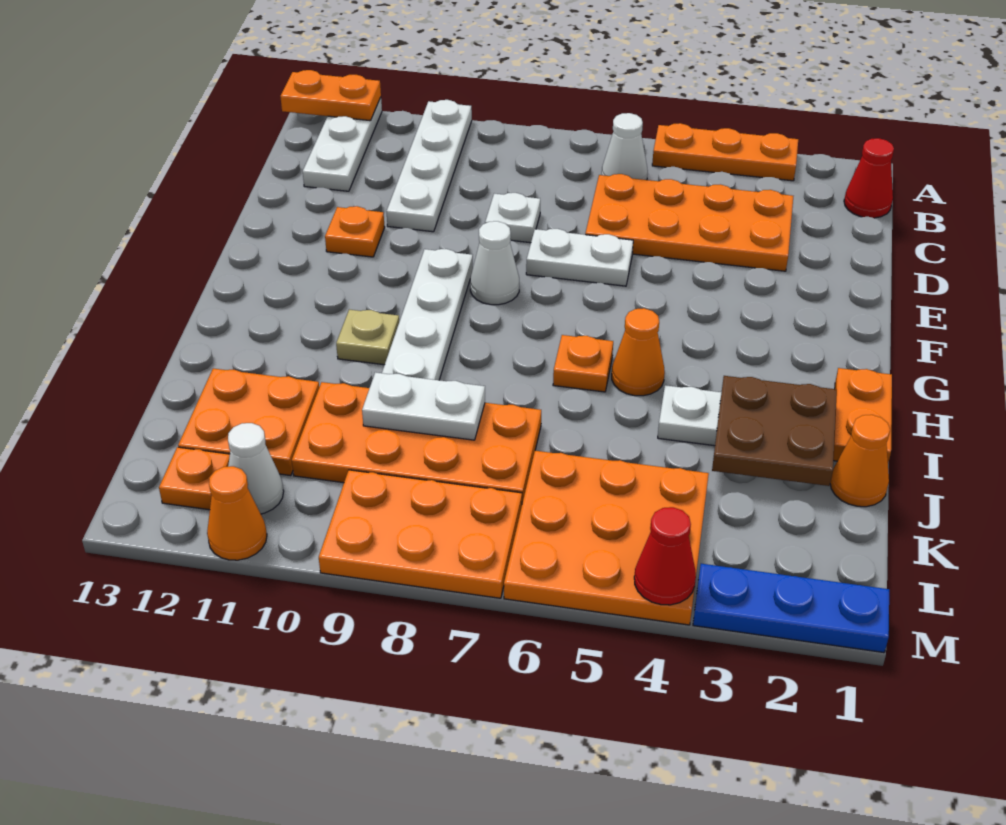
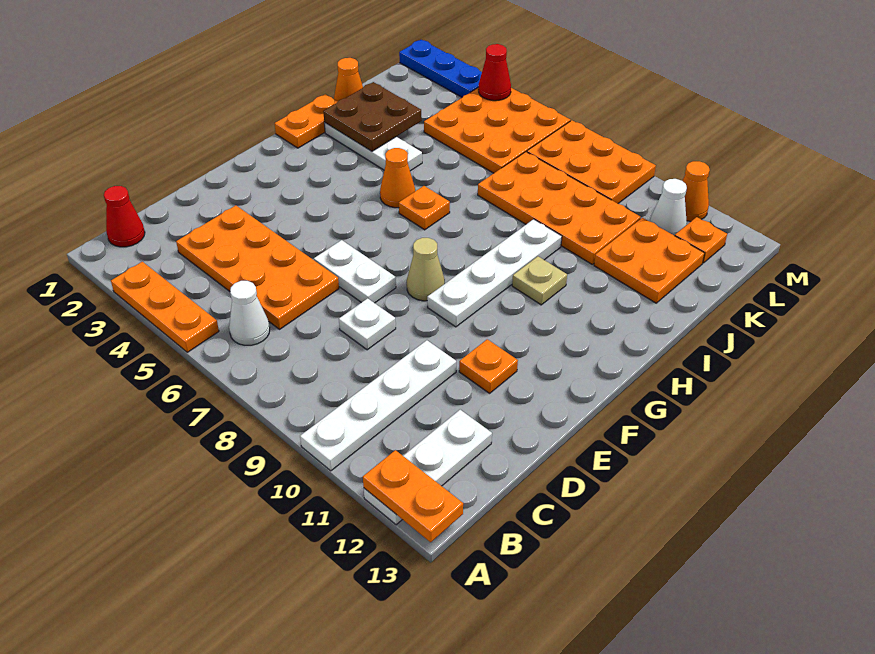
white cone F8 level 1 -> tan cone F8 level 1
white plate J8:J9 level 2 -> none

